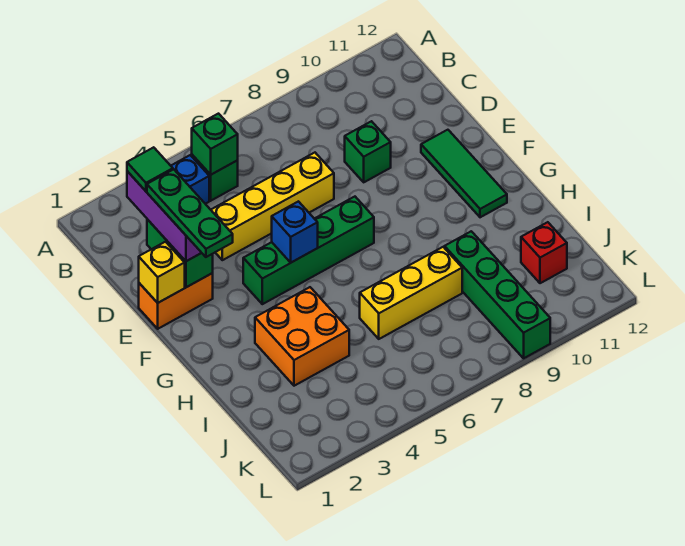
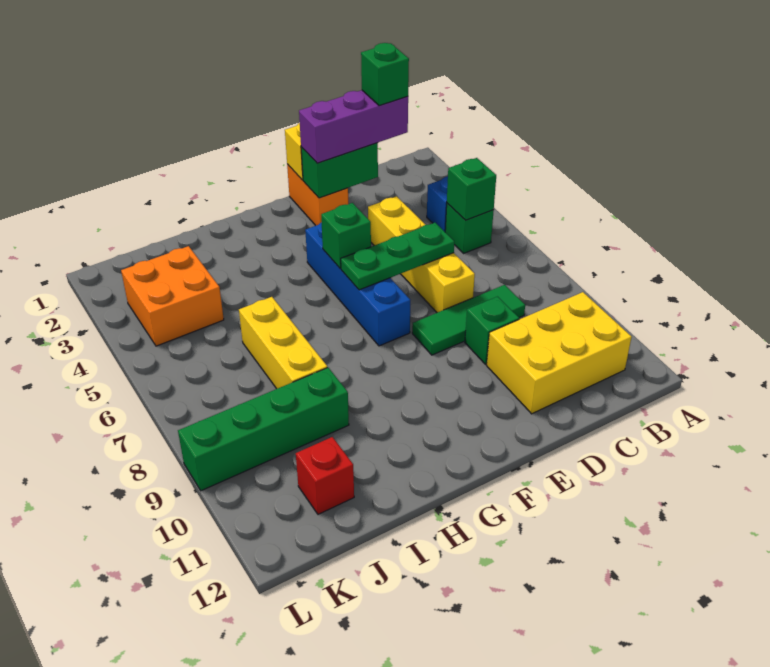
none -> yellow brick B10:D11 level 1
green tile C2 level 4 -> green brick C2 level 4
green plate D2:F2 level 4 -> green plate D6:F6 level 2
green tile E11:G11 level 1 -> green tile C8:E8 level 1
green brick F4:F7 level 1 -> blue brick F4:F7 level 1
blue brick F5 level 2 -> green brick F5 level 2
orange brick H3:I4 level 1 -> orange brick J3:K4 level 1

